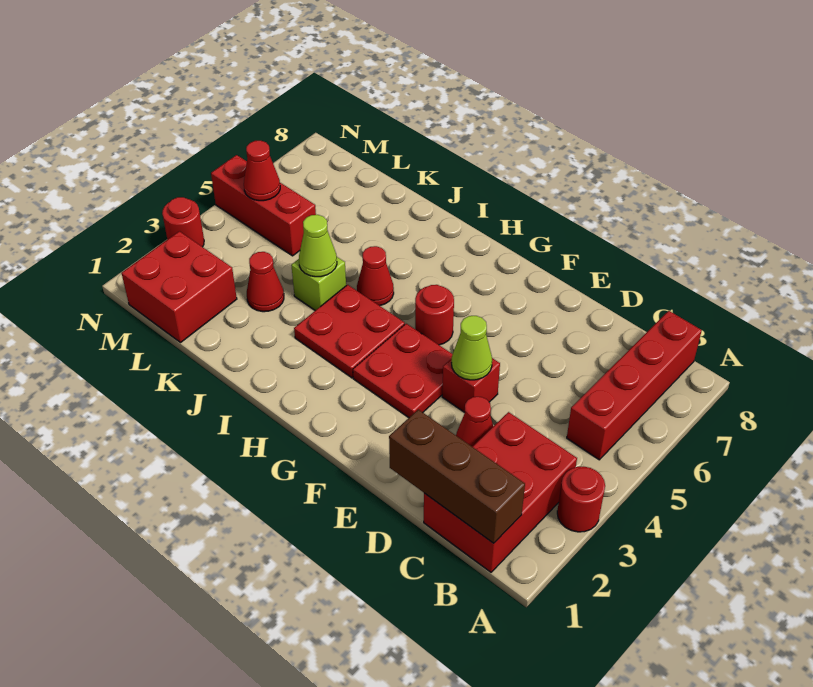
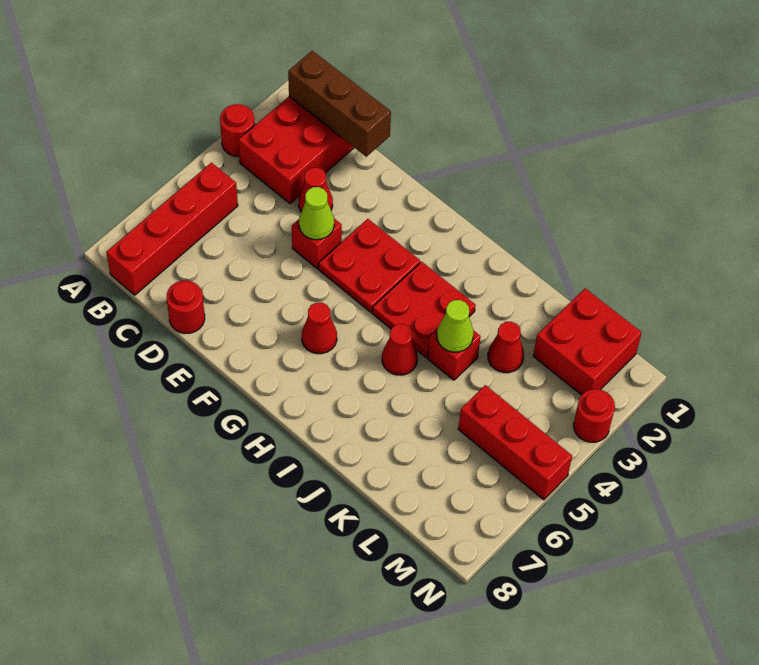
red round brick G5 level 1 -> red round brick D8 level 1
lime brick J4 level 1 -> red brick J4 level 1
red cone M5 level 2 -> red cone G6 level 1

